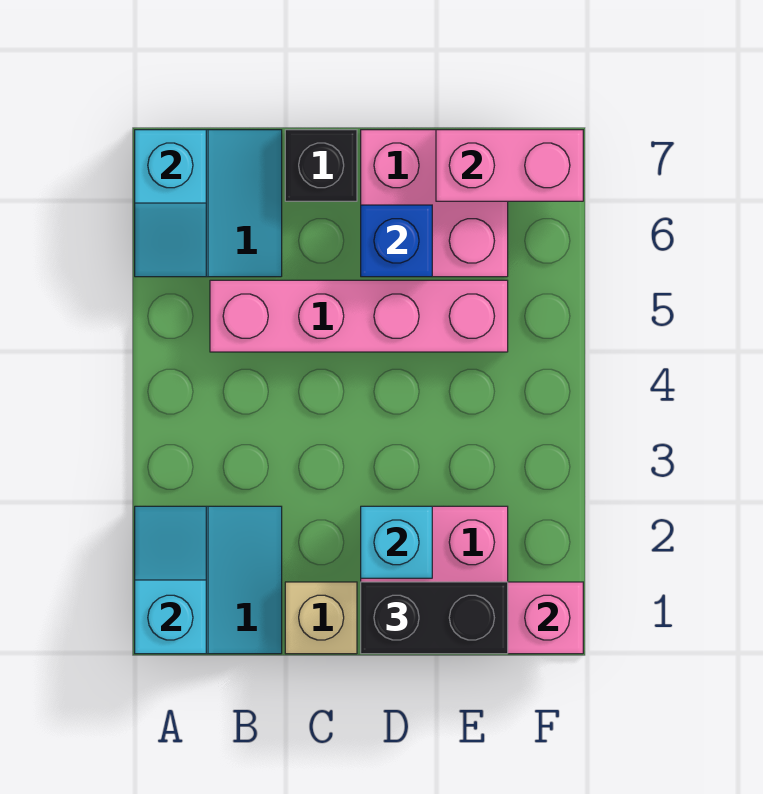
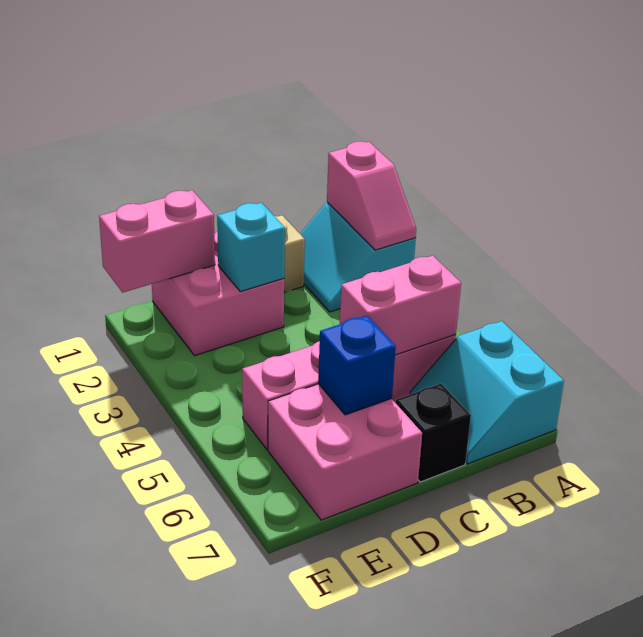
cyan slope A1:A2 level 2 top 1 -> pink slope A1:A2 level 2 top 1
cyan slope A6:A7 level 2 top 7 -> none
black brick D1:E1 level 3 -> none
pink brick E7:F7 level 2 -> pink brick B5:C5 level 2

